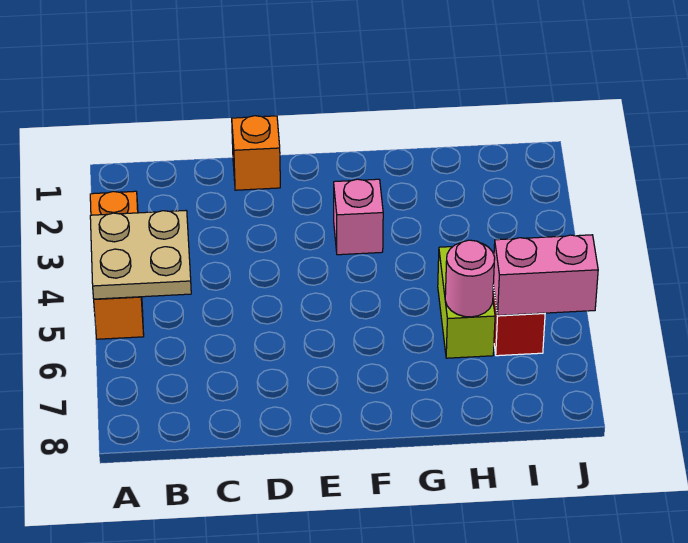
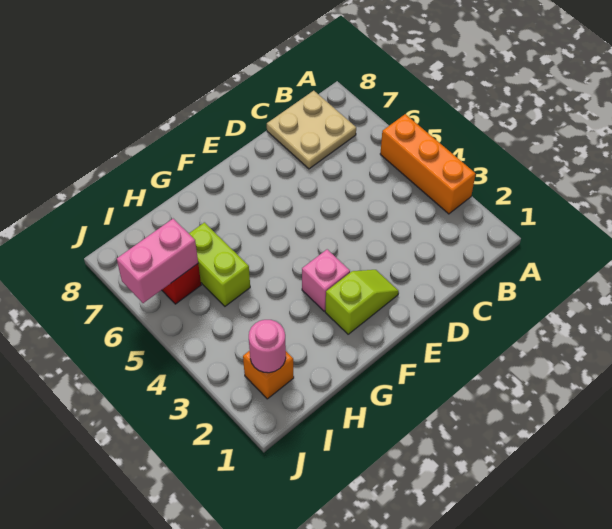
tan plate A4:B5 level 2 -> tan plate B7:C8 level 1
orange brick D1 level 1 -> orange brick I2 level 1
none -> lime slope E2:F2 level 1 top F
pink round brick H6 level 2 -> pink round brick I2 level 2

